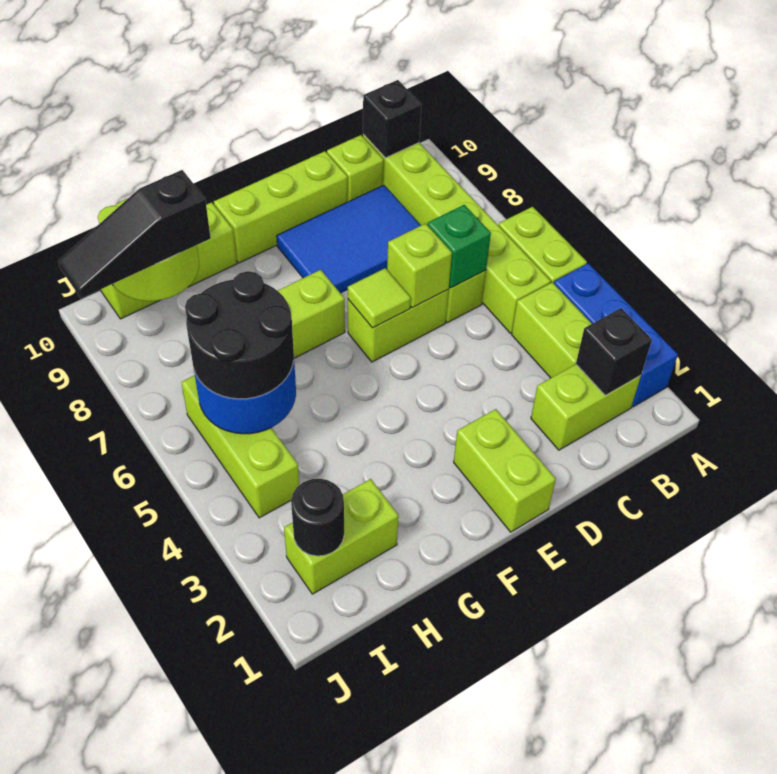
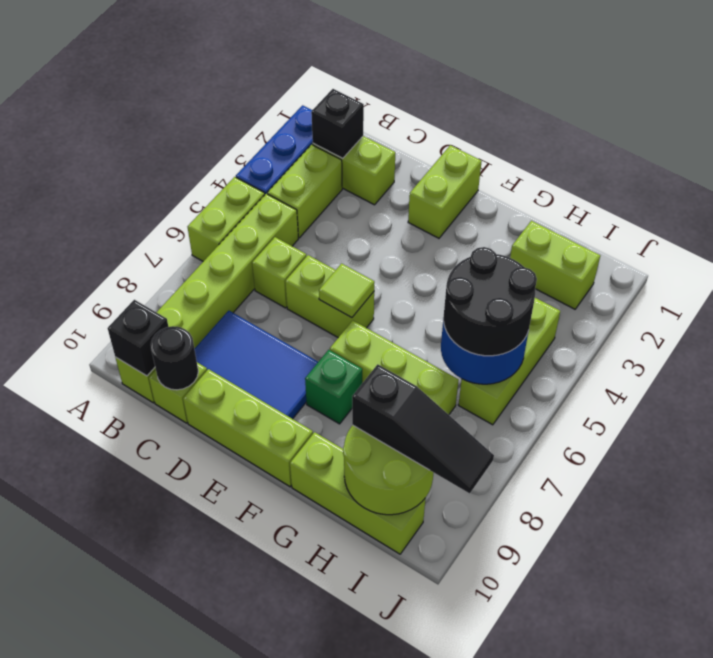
green brick C6 level 2 -> green brick F8 level 1
lime brick D6 level 2 -> none
black round brick I2 level 2 -> black round brick C10 level 2

